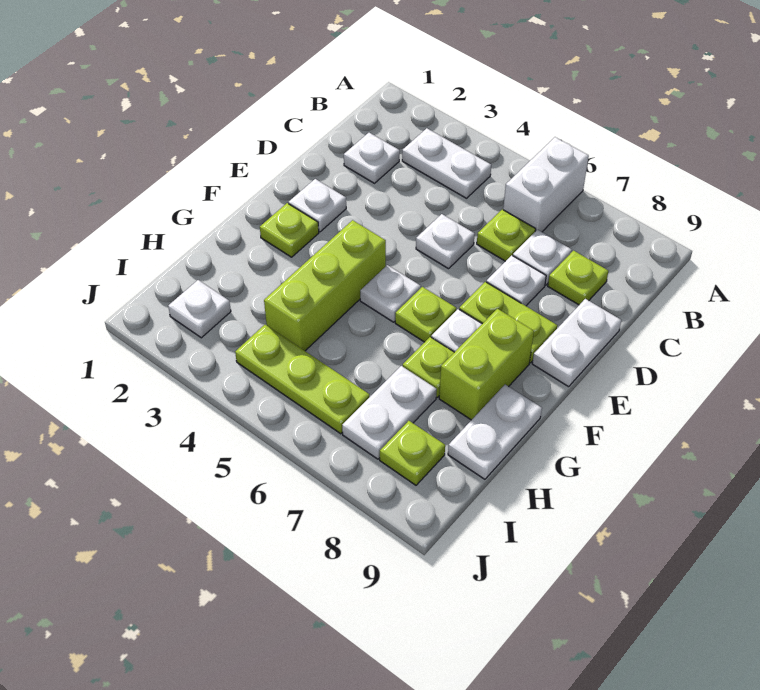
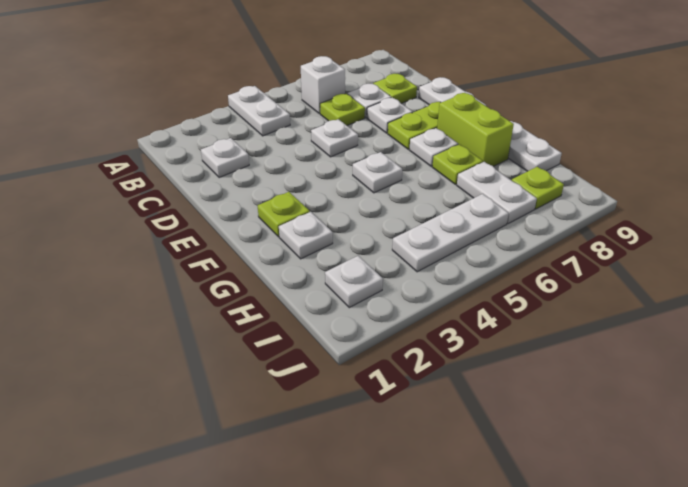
white brick A6:B6 level 1 -> white brick B6 level 1
white plate B3:B4 level 1 -> white plate A4:B4 level 1
white plate E2 level 1 -> white plate G2 level 1
lime brick F4:H4 level 1 -> none
lime plate F6 level 1 -> none
lime plate I4:I6 level 1 -> white plate I4:I6 level 1

